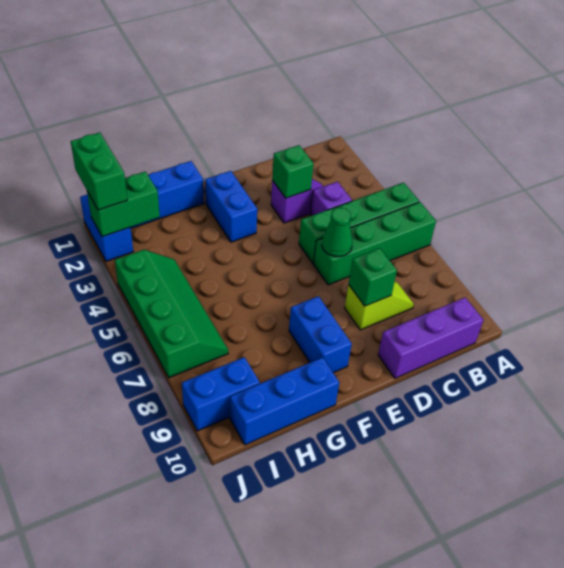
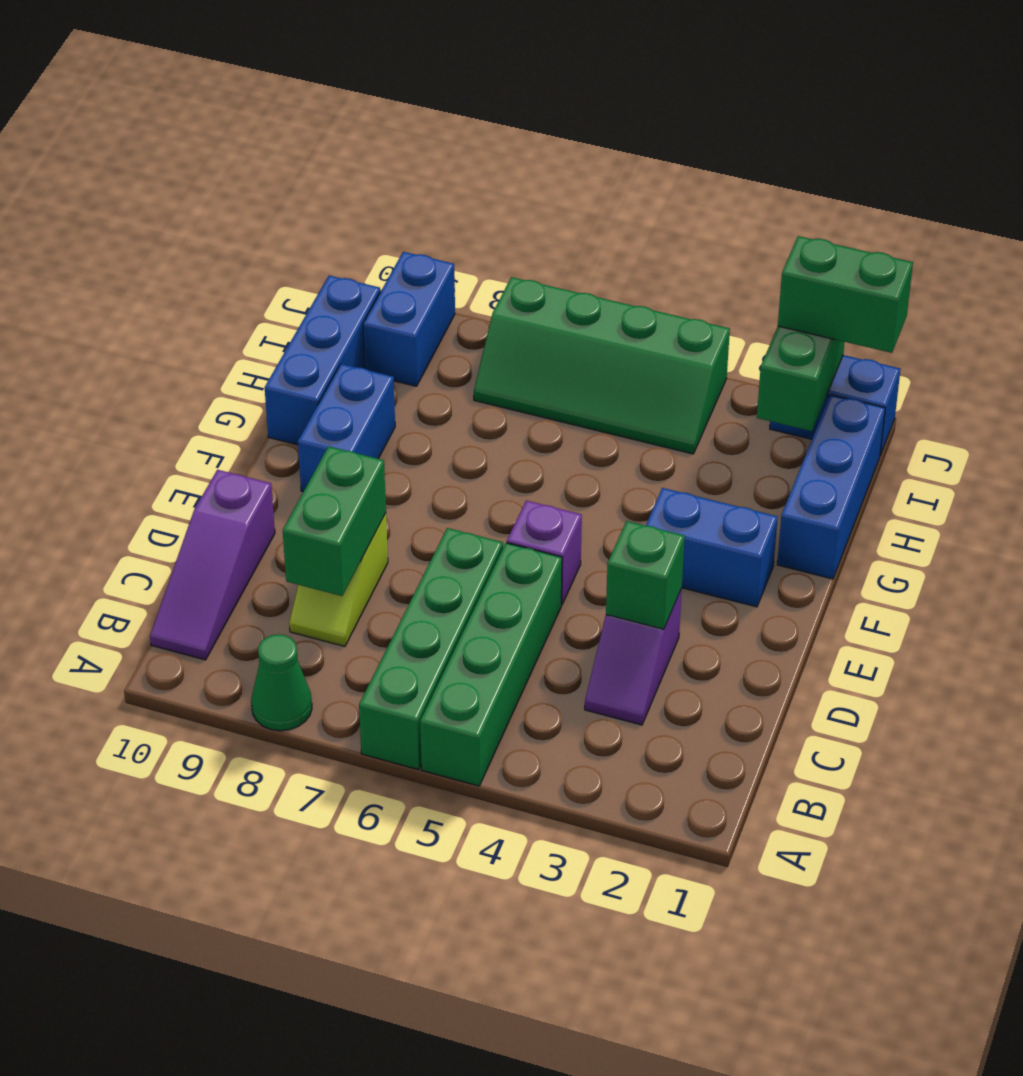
purple brick B10:D10 level 1 -> purple slope B10:D10 level 1 top D
purple brick C4 level 1 -> purple brick E5 level 1
green cone D6 level 2 -> green cone A8 level 1
green brick D8 level 2 -> green brick C8:D8 level 2
blue brick F8:F9 level 1 -> blue brick F9:G9 level 1

